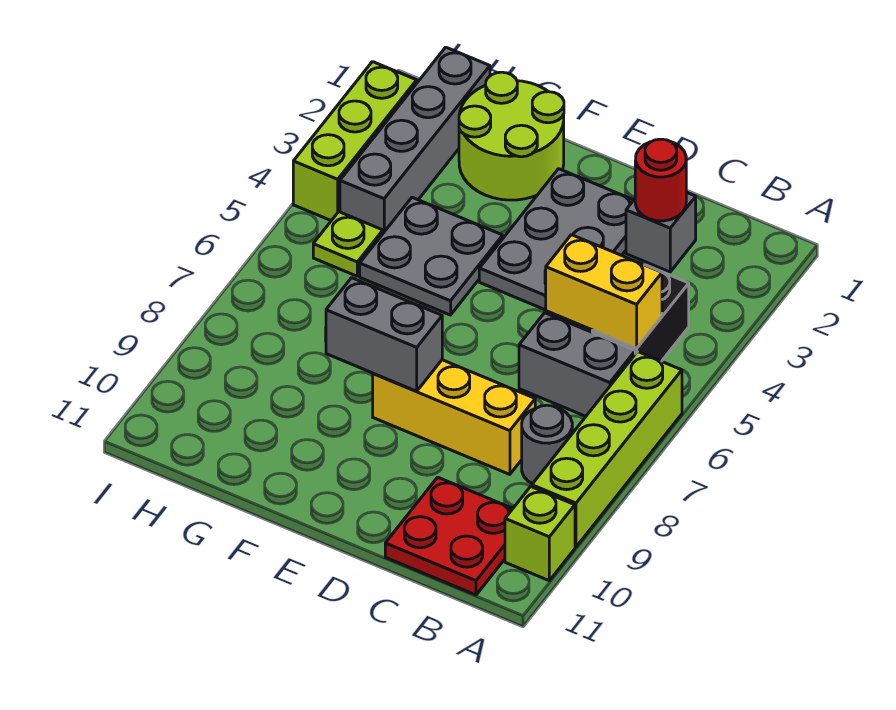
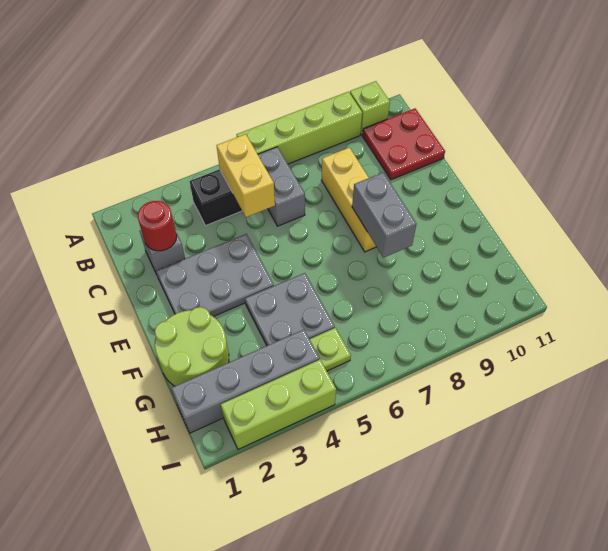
grey round brick B8 level 1 -> none

